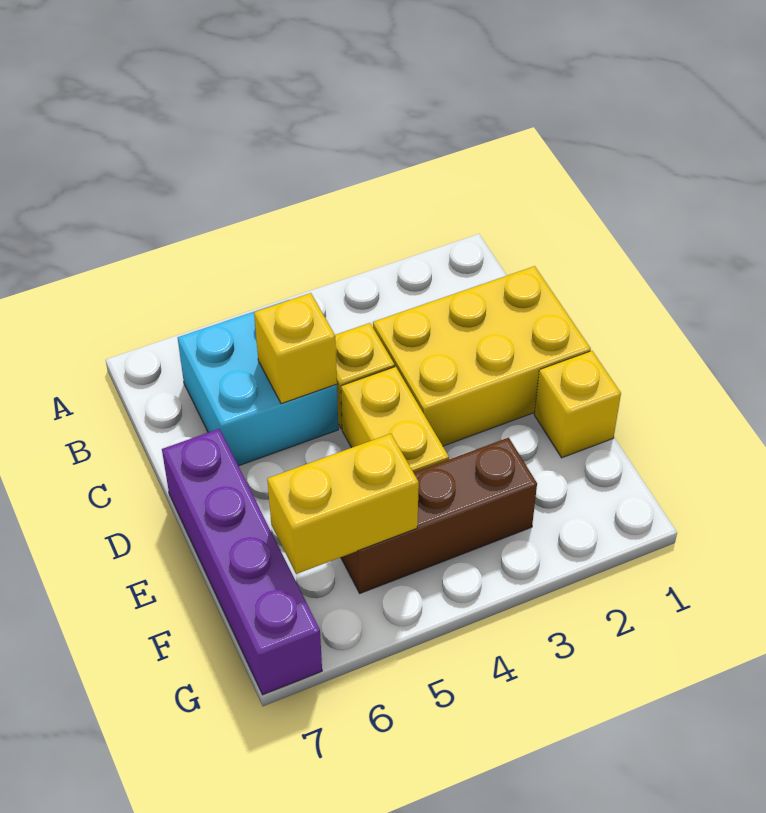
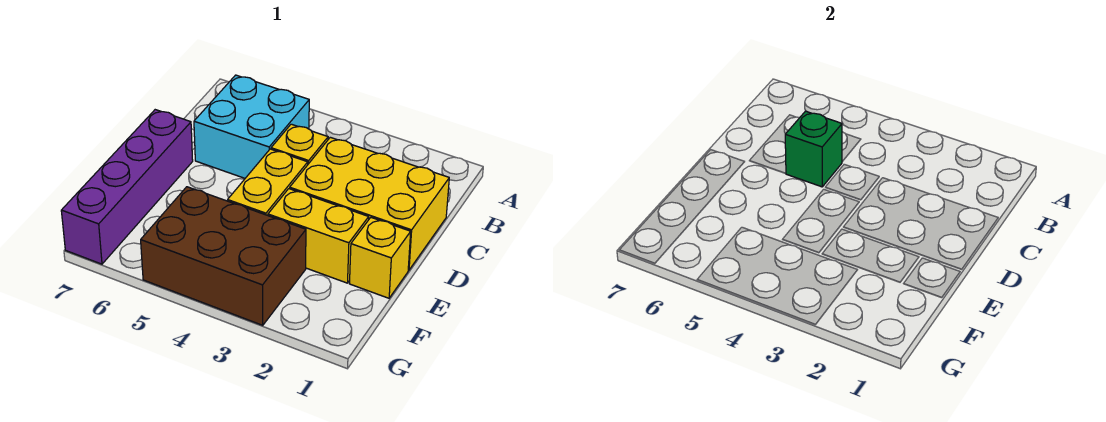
yellow brick C5 level 2 -> green brick C5 level 2
brown brick F3:F5 level 1 -> brown brick F3:G5 level 1
yellow brick F5:F6 level 2 -> yellow brick E2:E3 level 1

